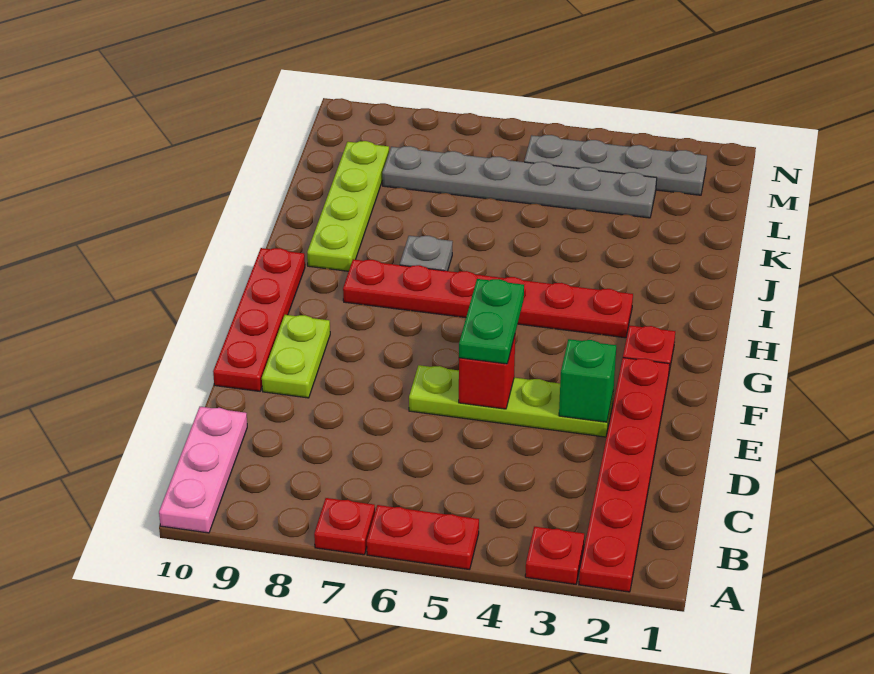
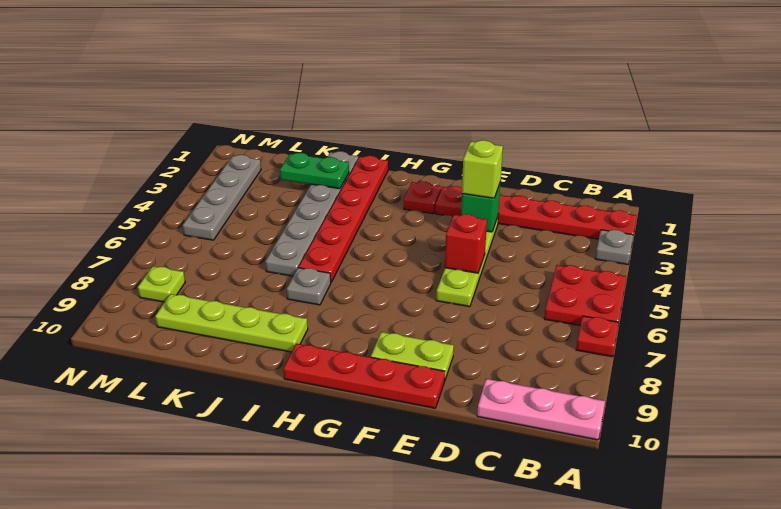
red plate A3 level 1 -> grey plate A3 level 1
red plate A5:A6 level 1 -> red plate A5:B6 level 1
none -> lime brick E3 level 3
green plate E5:F5 level 3 -> green plate J2:K2 level 2
red plate H3:H8 level 1 -> red plate I1:I6 level 1
grey plate L3:L8 level 1 -> grey plate J1:J6 level 1
none -> lime plate M8 level 1

